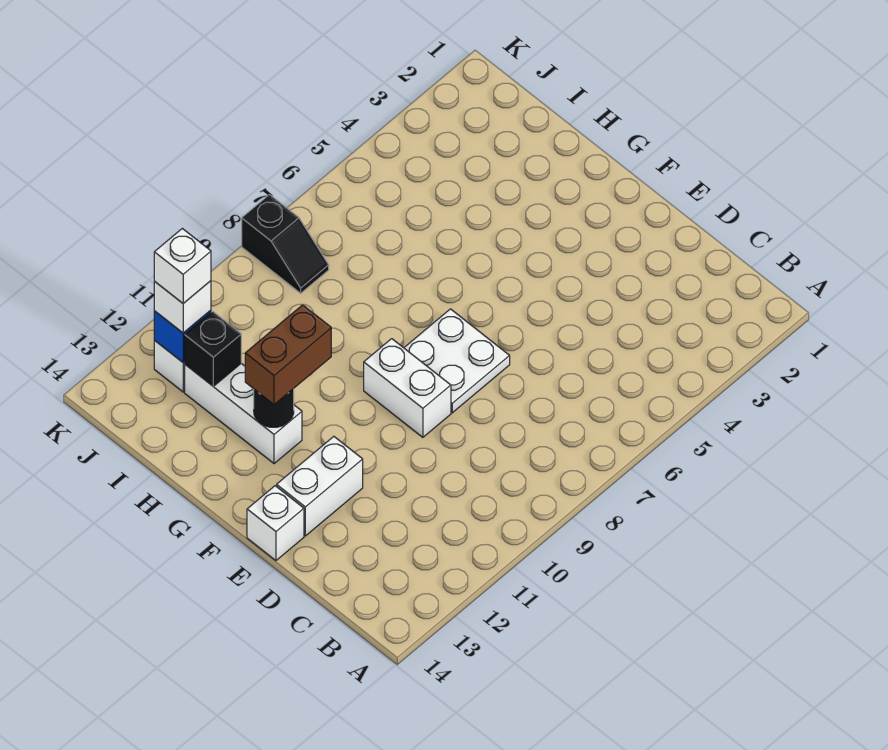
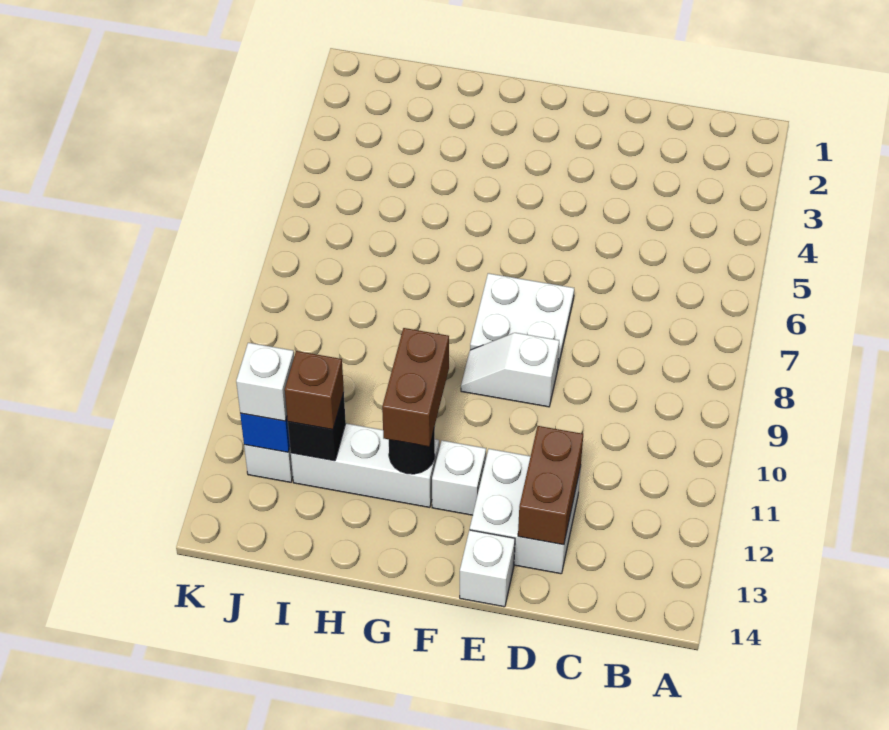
none -> brown brick D12:D13 level 2
white brick E9:F9 level 1 -> white slope E9:F9 level 1 top E
white brick E12:E13 level 1 -> white brick D12:E13 level 1
none -> brown brick I12 level 3
black slope J8:K8 level 1 top K -> none
white brick J12 level 4 -> white brick F12 level 1

